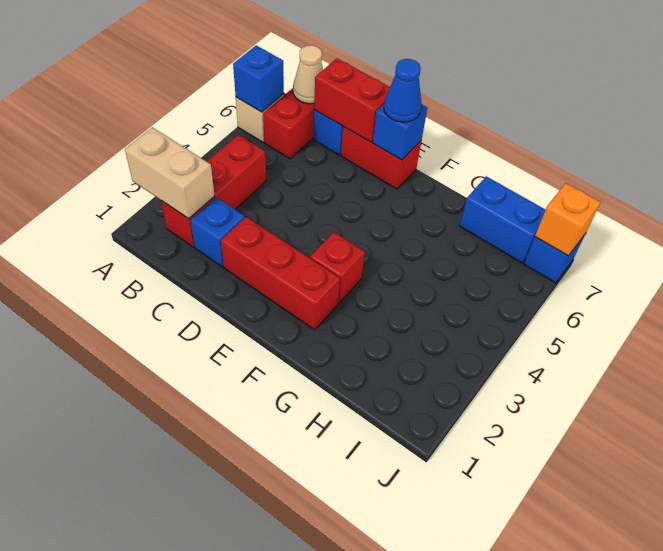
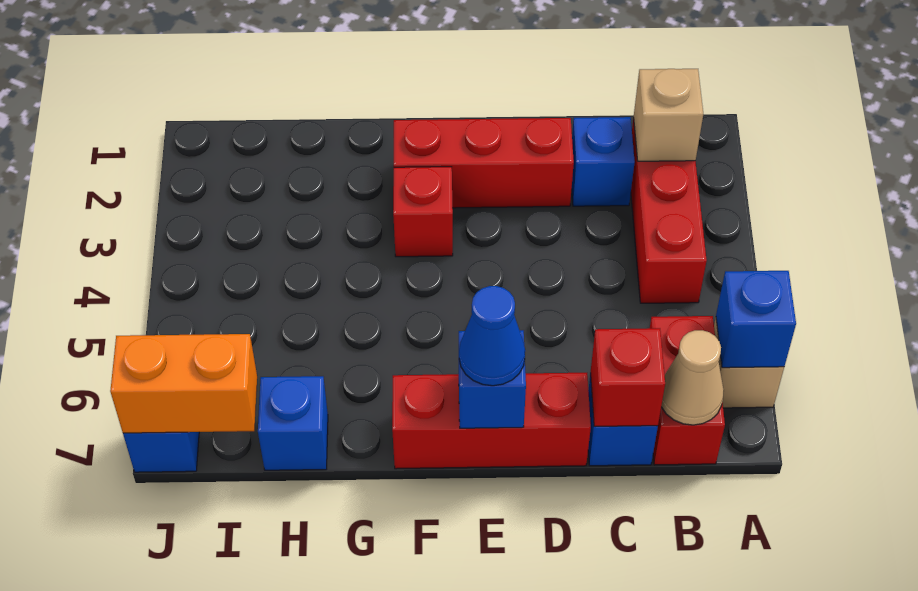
tan brick A2:B2 level 2 -> tan brick B2 level 2
red brick C7:D7 level 2 -> red brick C7 level 2
red brick D7:E7 level 1 -> red brick D7:F7 level 1
blue brick H7:I7 level 1 -> blue brick H7 level 1
orange brick J7 level 2 -> orange brick I7:J7 level 2

